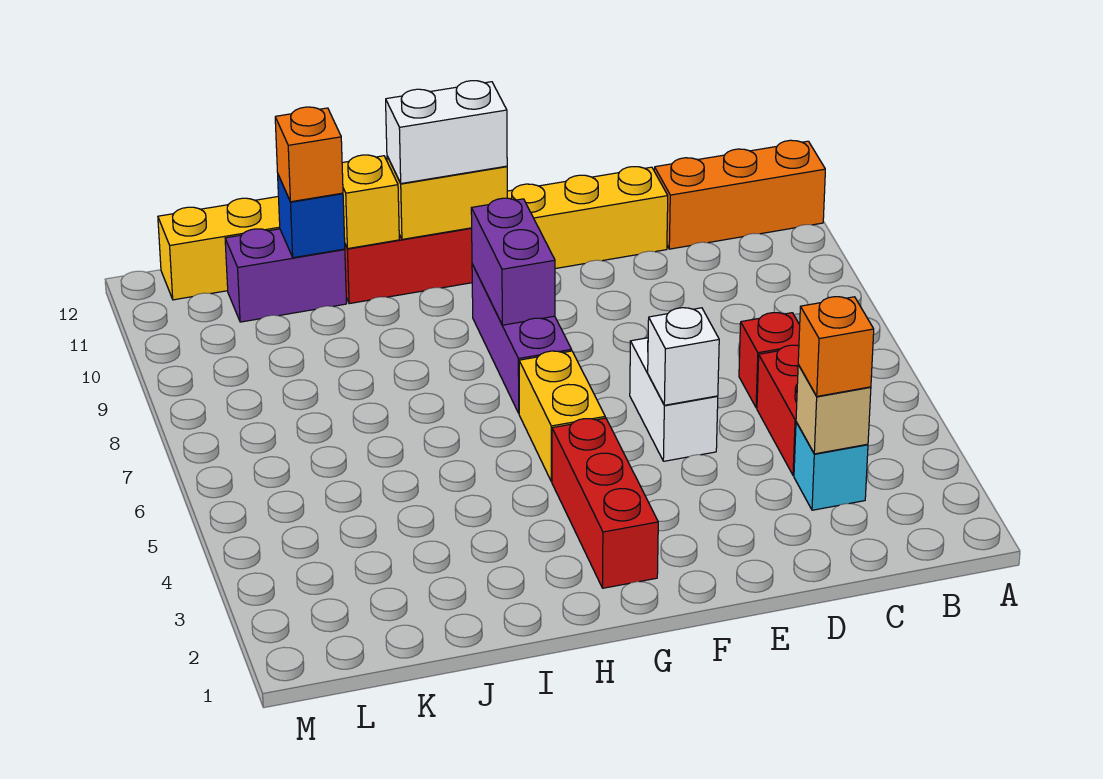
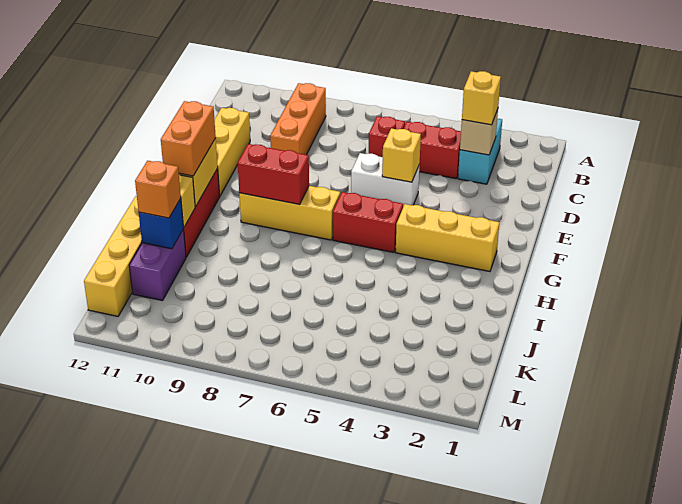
orange brick A11:C11 level 1 -> orange brick B9:D9 level 1
cyan brick C3 level 1 -> cyan brick B3:C3 level 1
orange brick C3 level 3 -> yellow brick C3 level 3
white brick E5 level 2 -> yellow brick E5 level 2
red brick G2:G4 level 1 -> yellow brick G2:G4 level 1
yellow brick G5:G6 level 1 -> red brick G5:G6 level 1
purple brick G7:G9 level 1 -> yellow brick G7:G9 level 1
purple brick G8:G9 level 2 -> red brick G8:G9 level 2
white brick G11:H11 level 3 -> orange brick G11:H11 level 3

